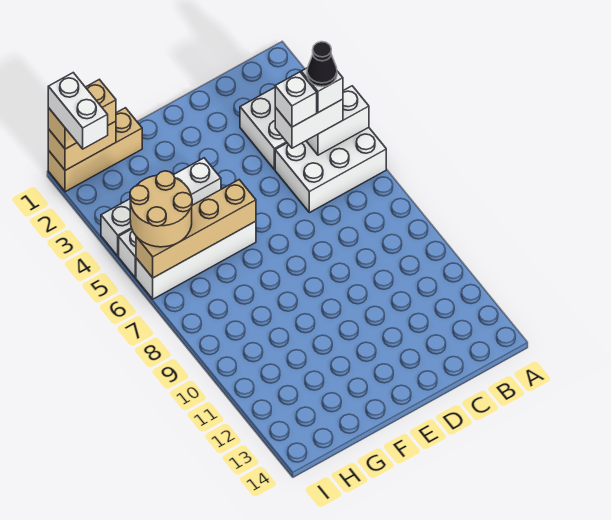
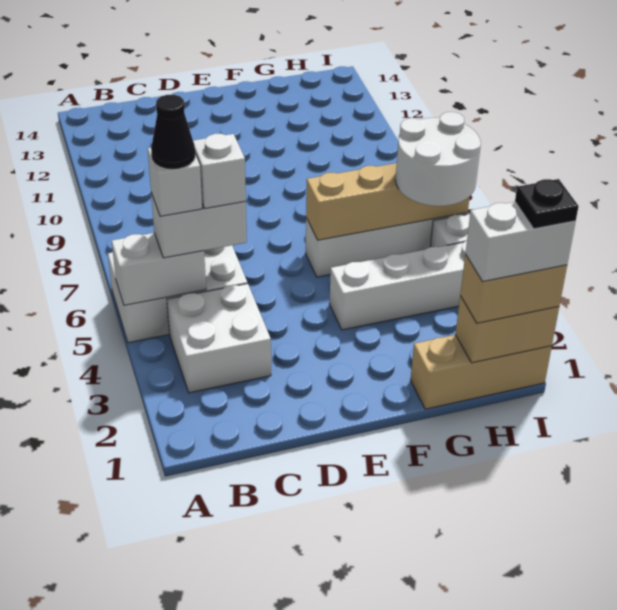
tan round brick H5:I6 level 3 -> white round brick H5:I6 level 3
white brick I1:I2 level 4 -> white brick H1:I1 level 4
none -> black plate I1 level 5

